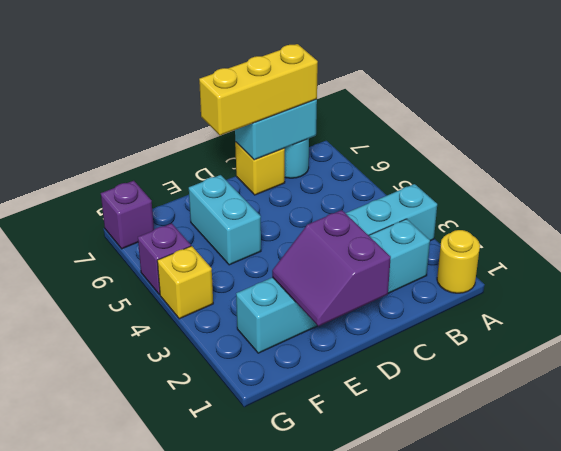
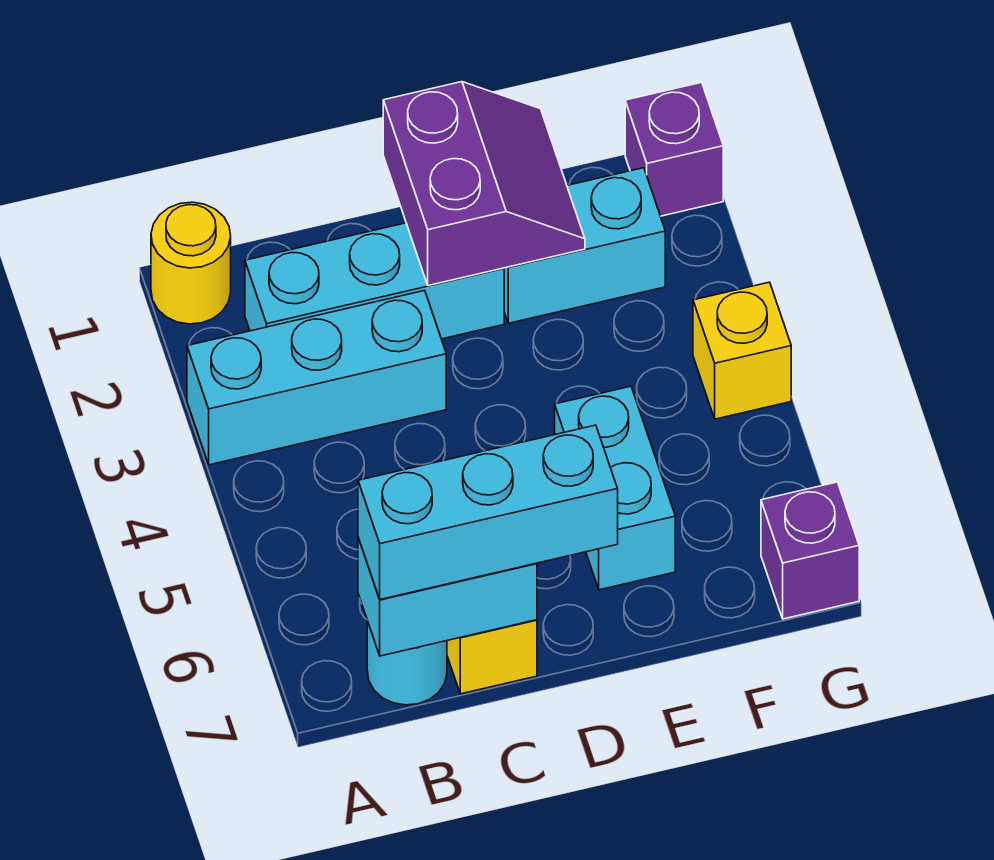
yellow brick B7:D7 level 3 -> cyan brick B7:D7 level 3
purple brick G5 level 1 -> purple brick G1 level 1

